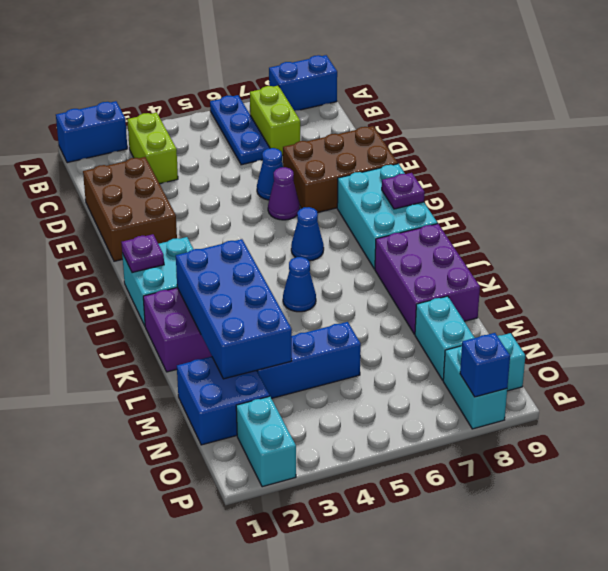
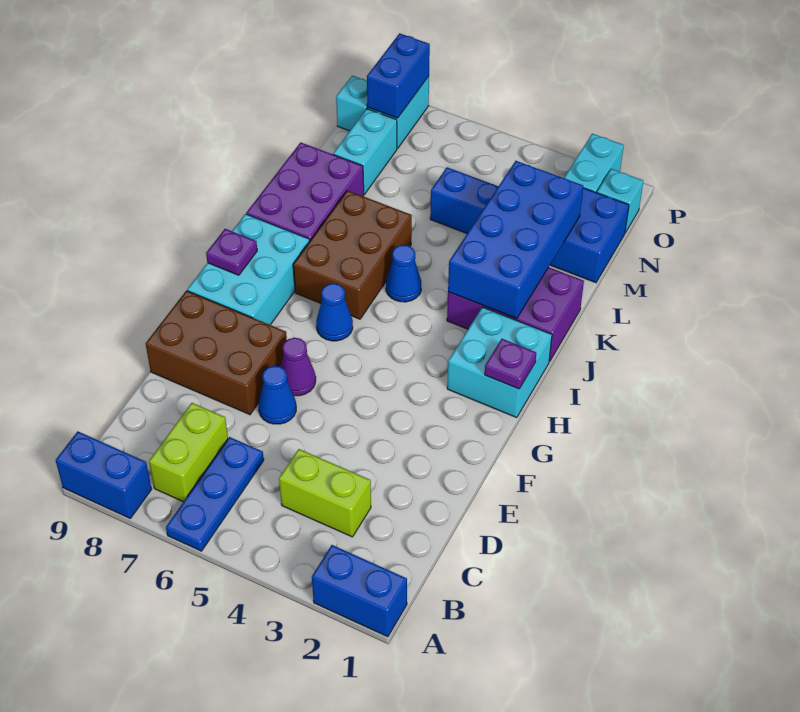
lime brick B3:C3 level 1 -> lime brick C3:C4 level 1
brown brick D1:F2 level 1 -> brown brick I6:K7 level 1
none -> cyan brick O1 level 1
blue brick P8 level 2 -> blue brick O8:P8 level 2

